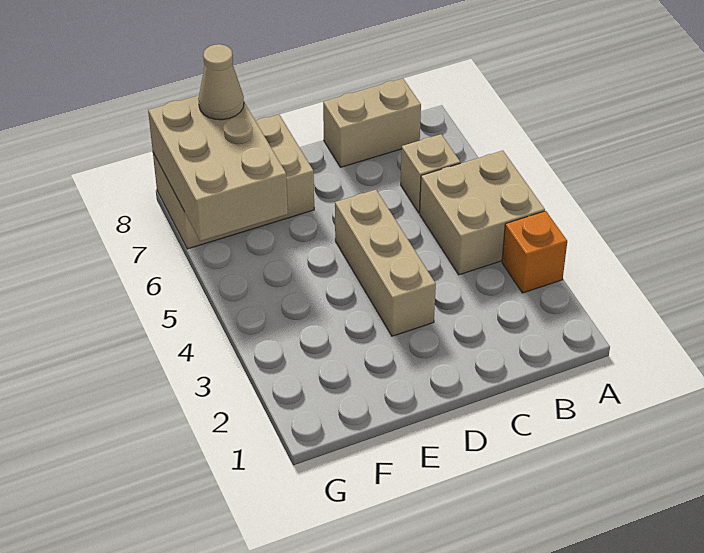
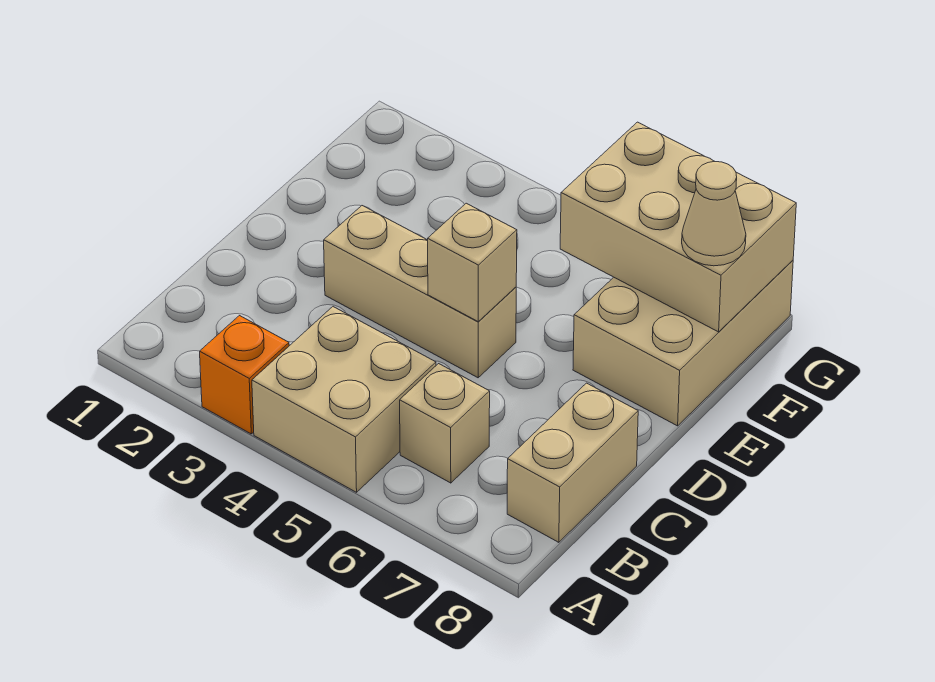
none -> tan brick D5 level 2

